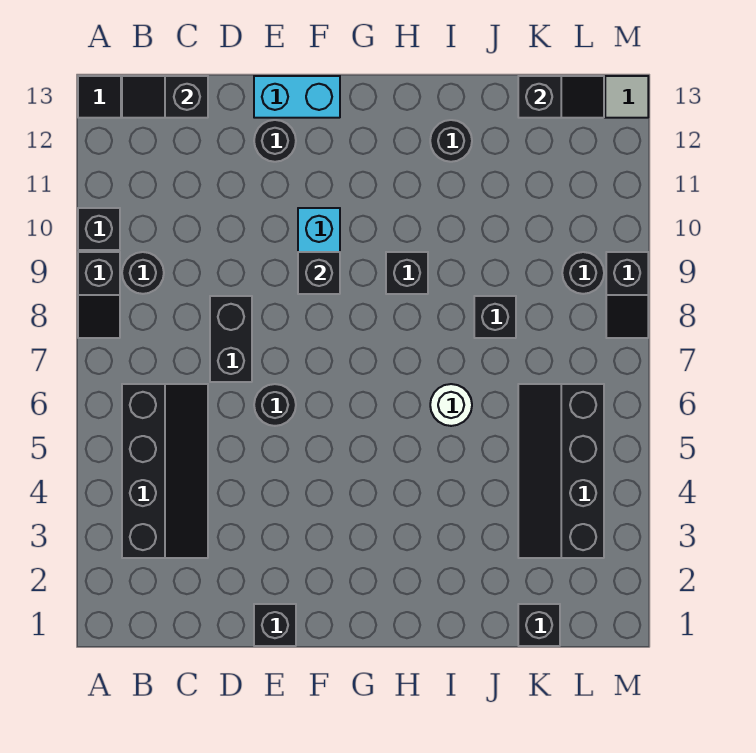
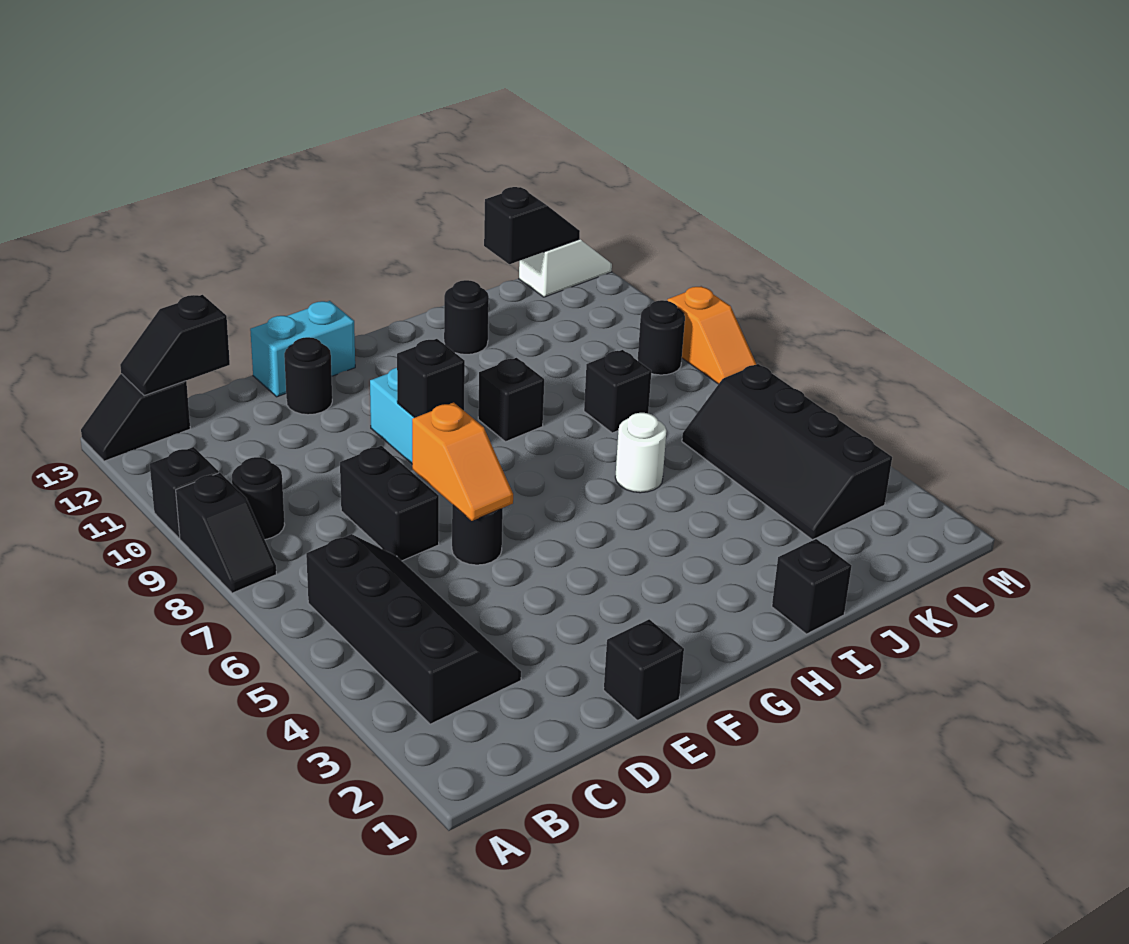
none -> orange slope E6:E7 level 2 top 7
black brick K1 level 1 -> black brick I1 level 1
black slope M8:M9 level 1 top 9 -> orange slope M8:M9 level 1 top 9

